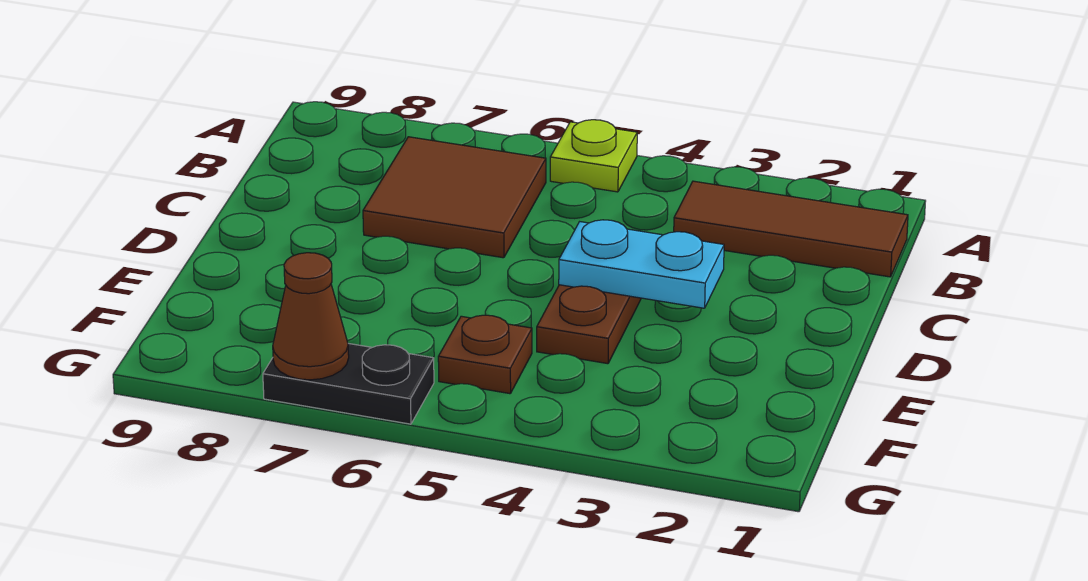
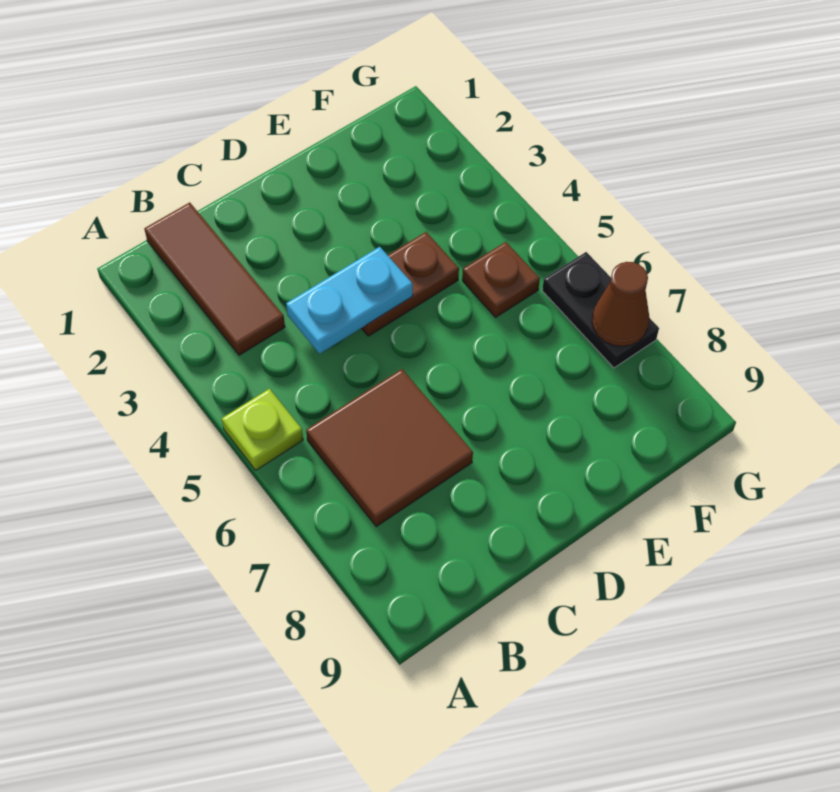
cyan plate D3:D4 level 2 -> cyan plate C4:D4 level 2

